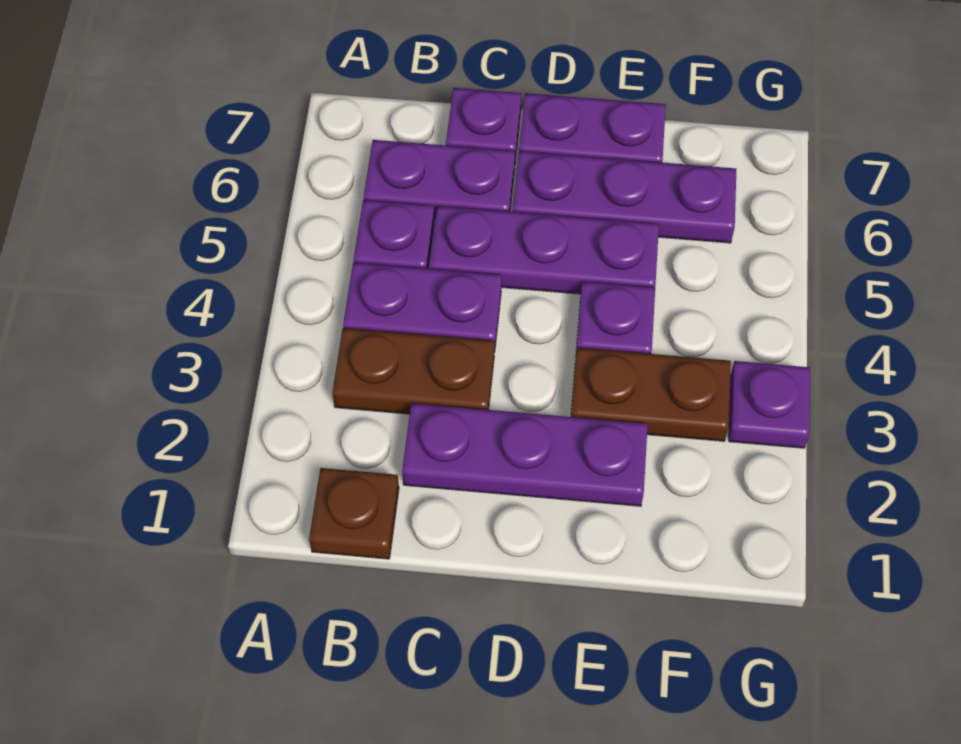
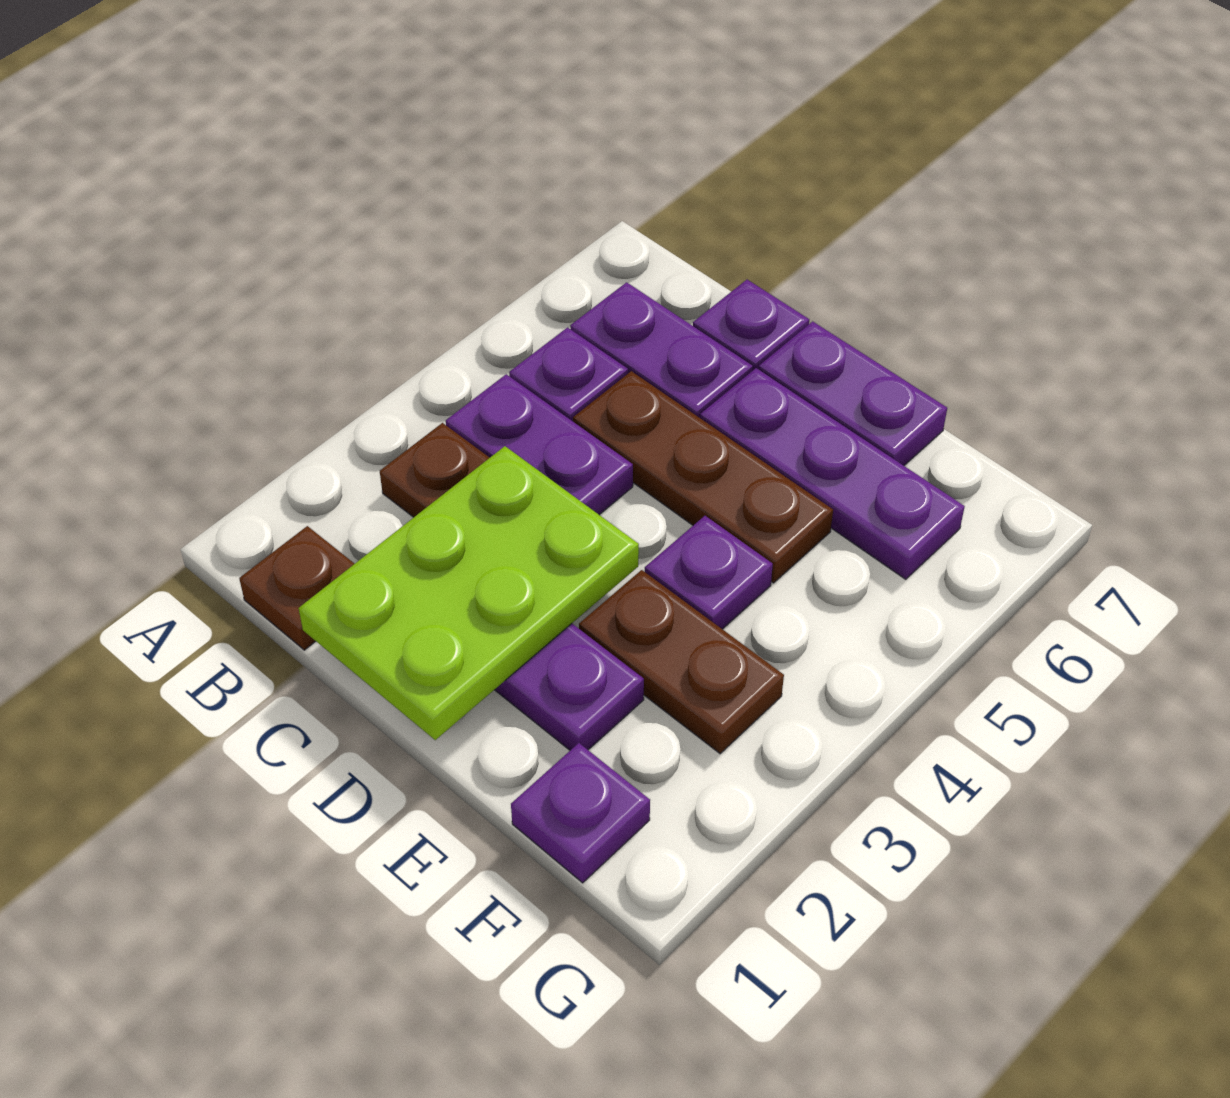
none -> lime plate C1:D3 level 2
purple plate C5:E5 level 1 -> brown plate C5:E5 level 1
purple plate G3 level 1 -> purple plate F1 level 1

